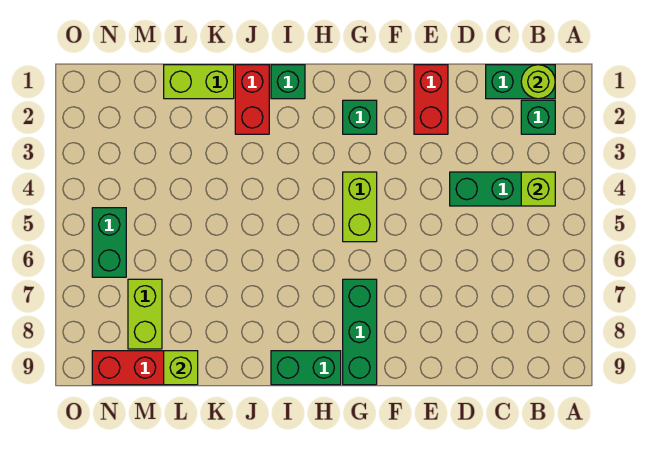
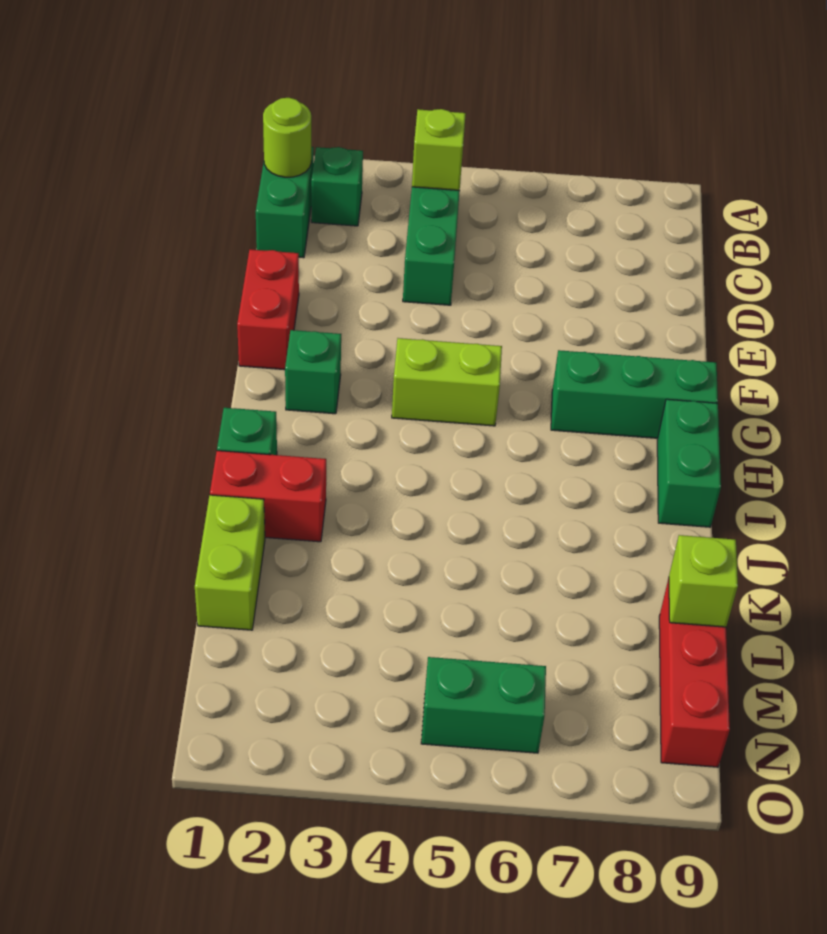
red brick E1:E2 level 1 -> red brick E1:F1 level 1
lime brick M7:M8 level 1 -> none

